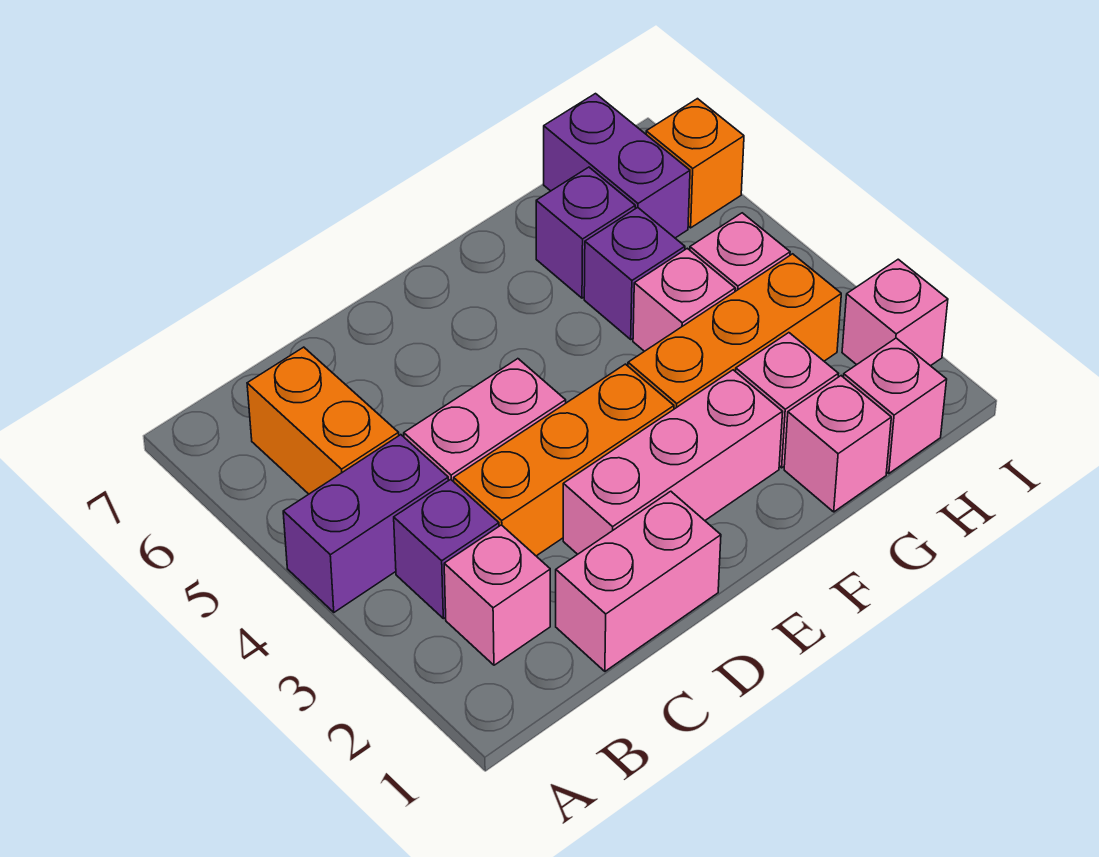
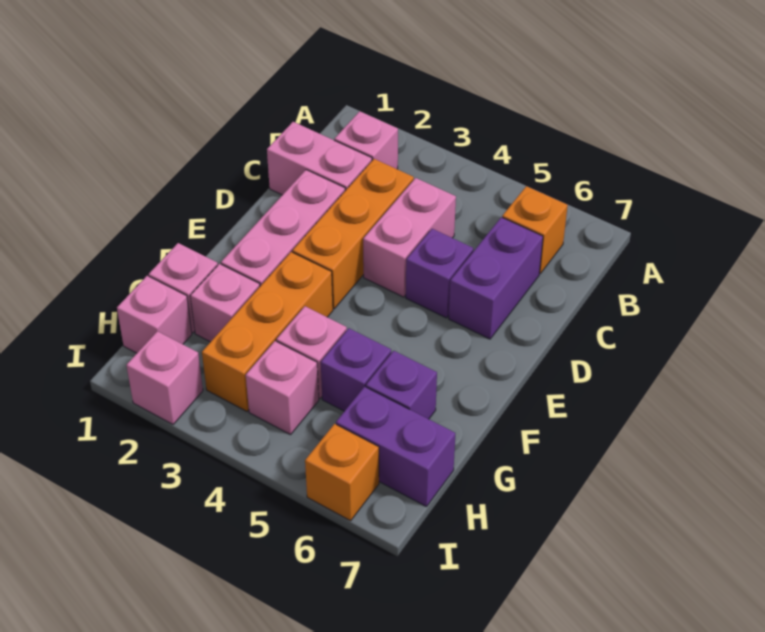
purple brick A4:B4 level 1 -> purple brick C6:D6 level 1
purple brick B3 level 1 -> purple brick D5 level 1
orange brick B5:B6 level 1 -> orange brick B6 level 1
pink brick C1:D1 level 1 -> pink brick C1:C2 level 1

